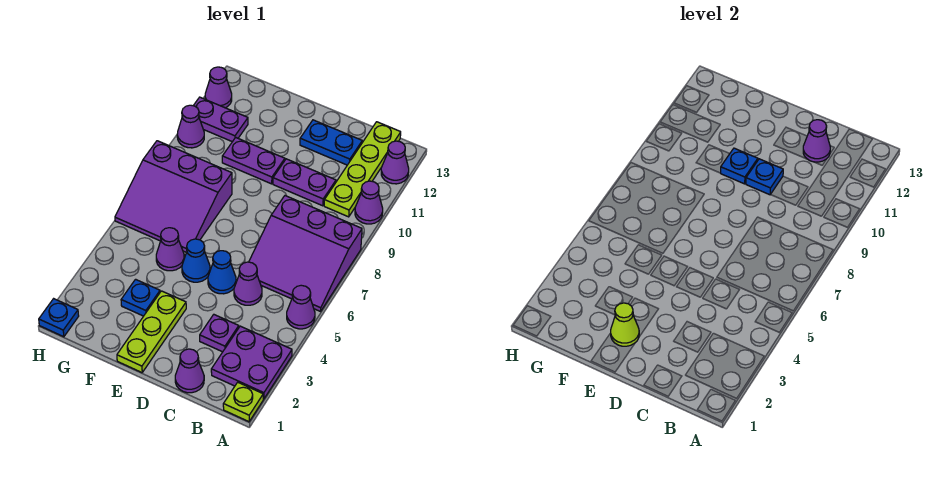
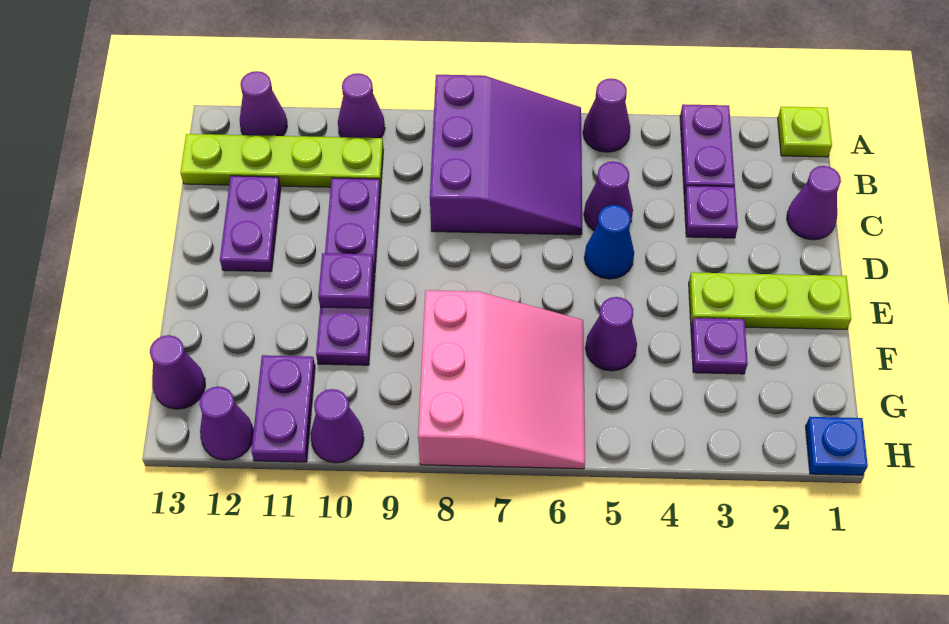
purple plate A2:B3 level 1 -> purple plate A3:B3 level 1
blue plate C12:D12 level 1 -> purple plate C12:D12 level 1
purple cone C12 level 2 -> purple cone G13 level 1
blue plate D10 level 2 -> none
lime cone E2 level 2 -> none
blue cone E5 level 1 -> none
blue plate E10 level 2 -> purple plate E10 level 2
blue plate F3 level 1 -> purple plate F3 level 1
purple slope F6:H8 level 1 top 8 -> pink slope F6:H8 level 1 top 8

